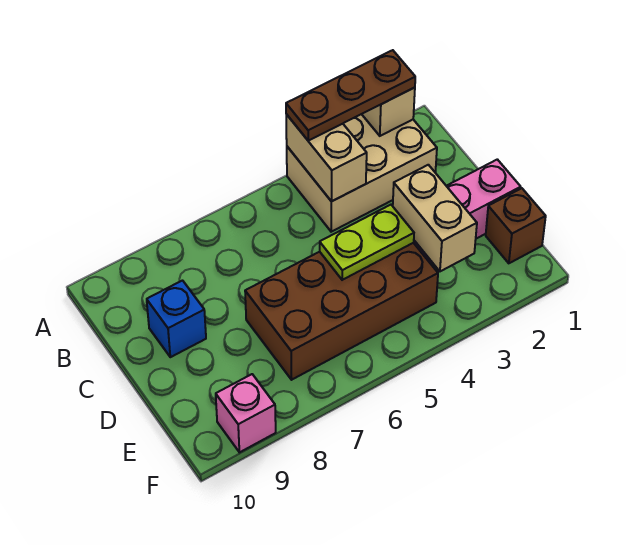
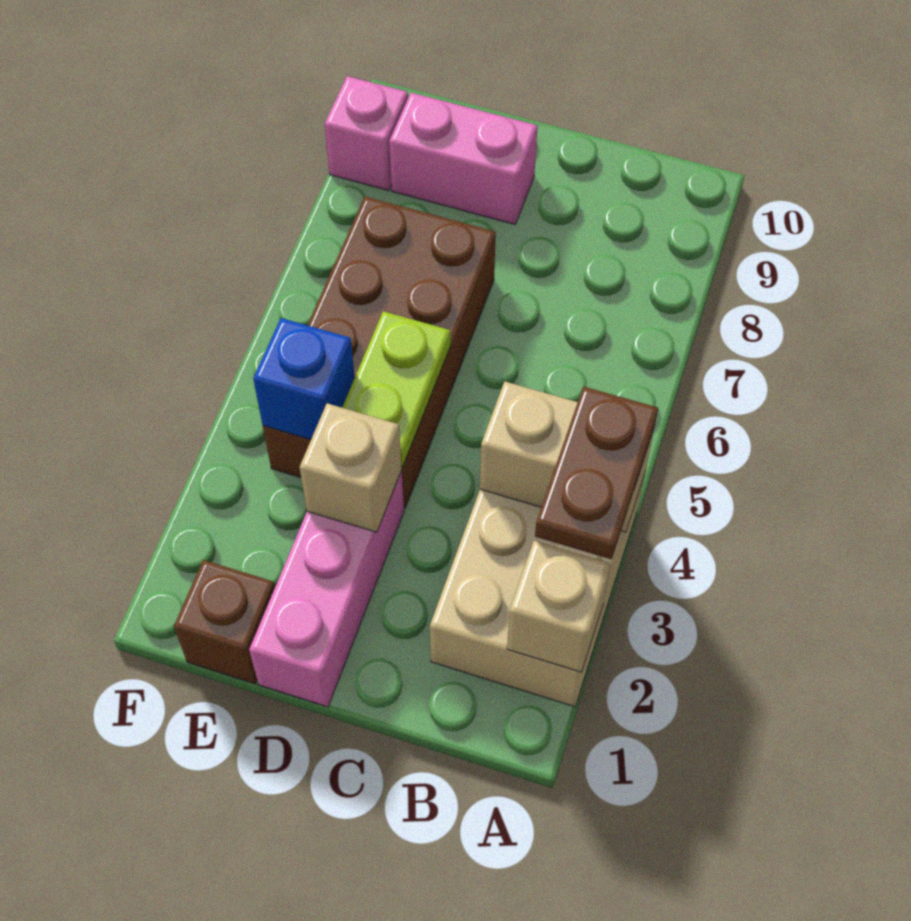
brown plate A2:A4 level 3 -> brown plate A3:A4 level 3
blue brick C9 level 1 -> blue brick E4 level 2
tan brick D3:E3 level 2 -> tan brick D3 level 2
none -> pink brick D9:E9 level 1

